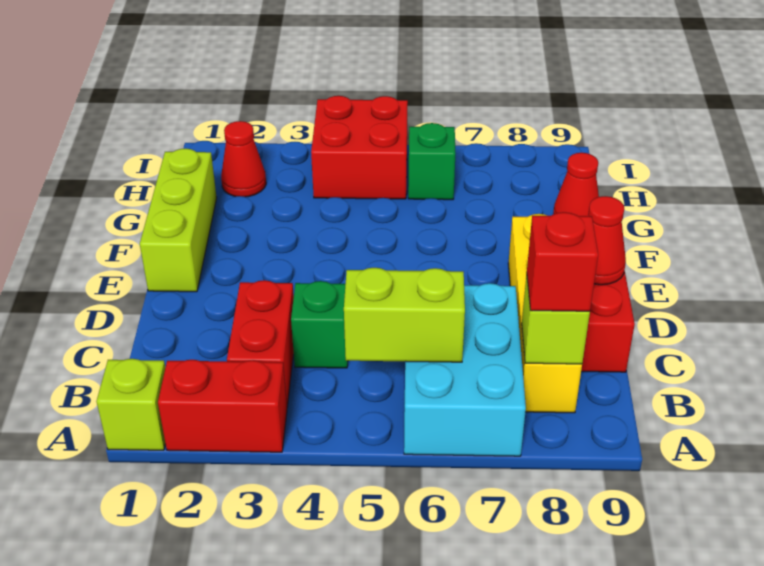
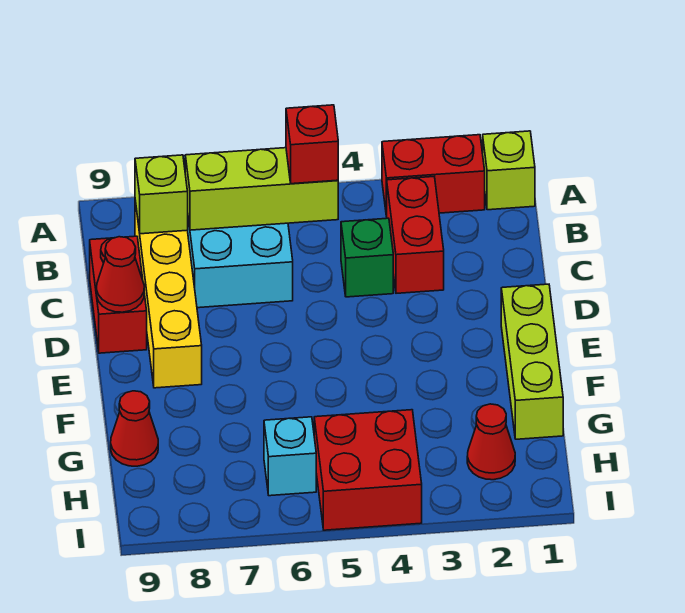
lime brick B5:B6 level 2 -> lime brick B5:B7 level 2
red brick B8 level 3 -> red brick B5 level 3
green brick H6 level 1 -> cyan brick H6 level 1

